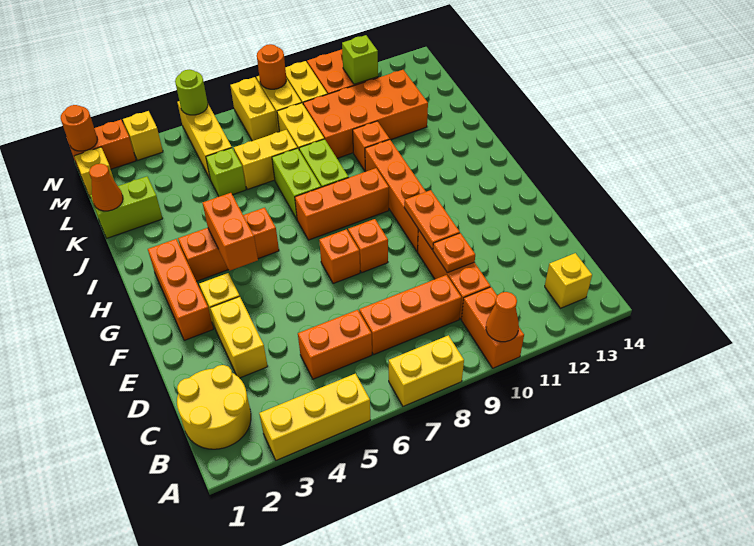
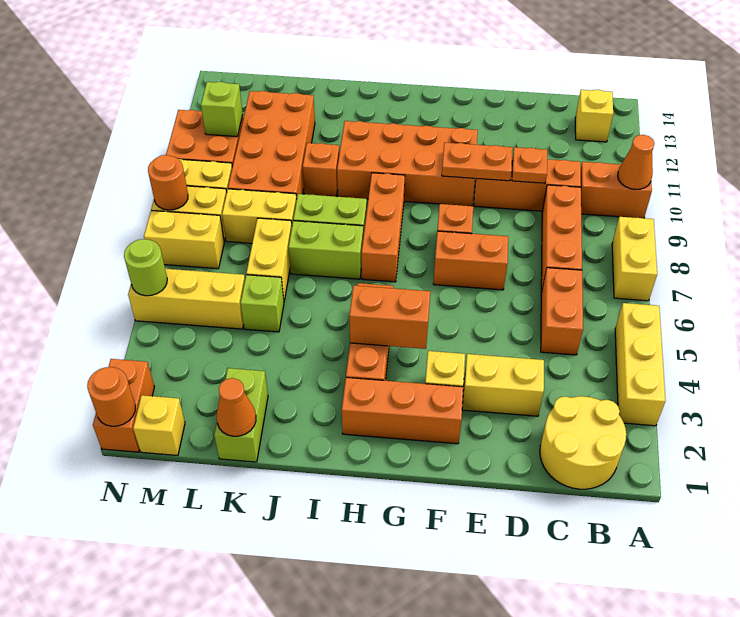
orange brick F7 level 1 -> orange brick E7:F7 level 1
orange brick F10:I10 level 1 -> orange brick F10:I11 level 1
yellow brick N3 level 1 -> none

